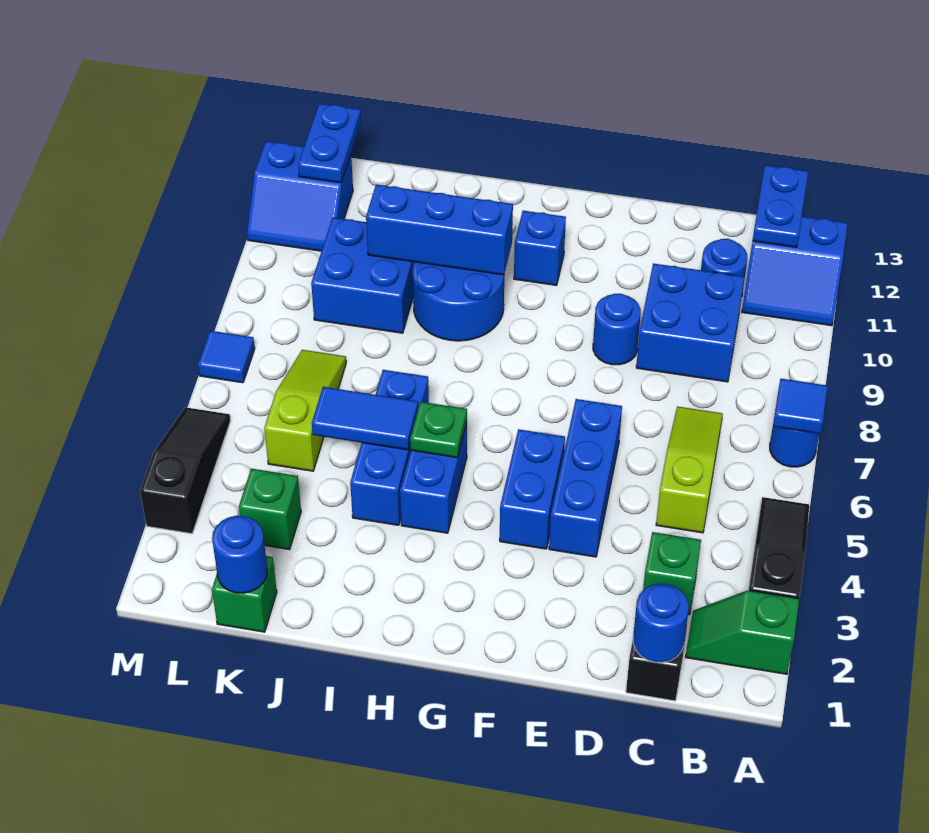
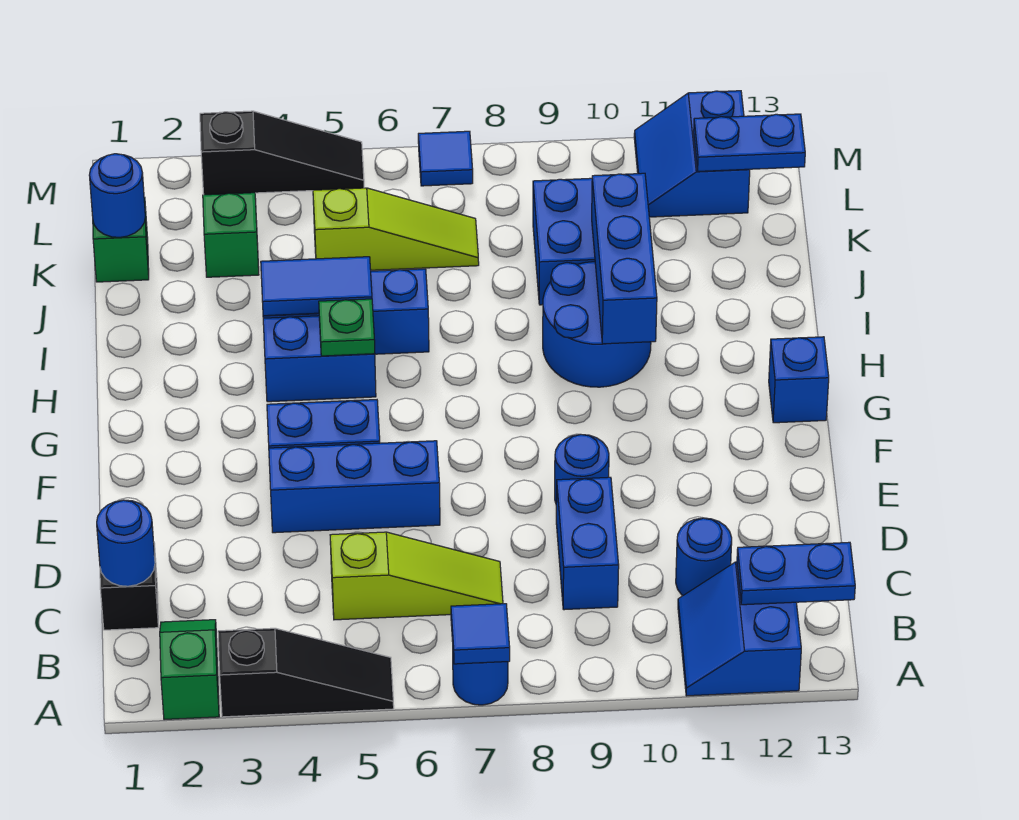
green brick C3 level 1 -> none
blue brick C9:D10 level 1 -> blue brick C9:D9 level 1
blue brick G11 level 1 -> blue brick G13 level 1
blue tile I5:J5 level 2 -> blue tile I4:I5 level 2

